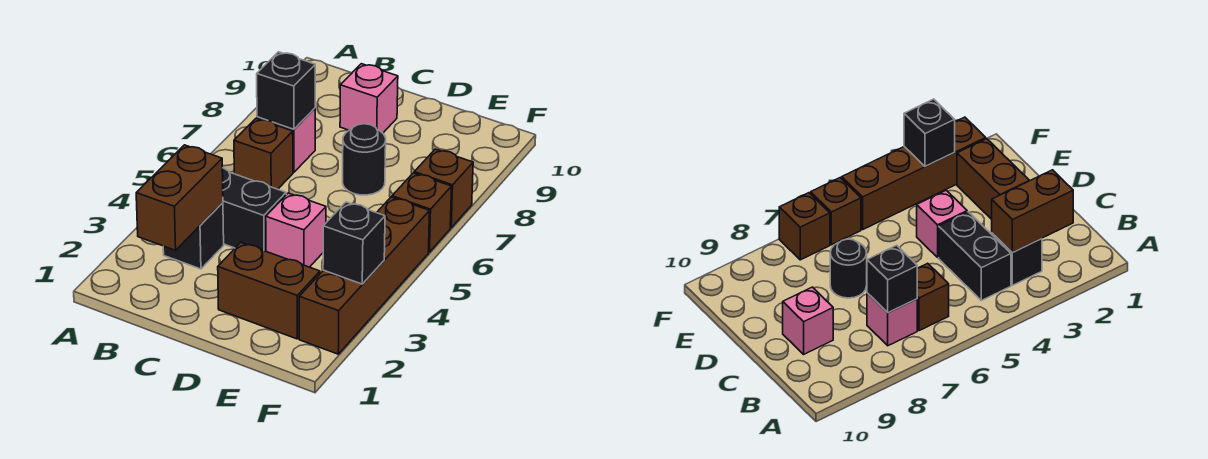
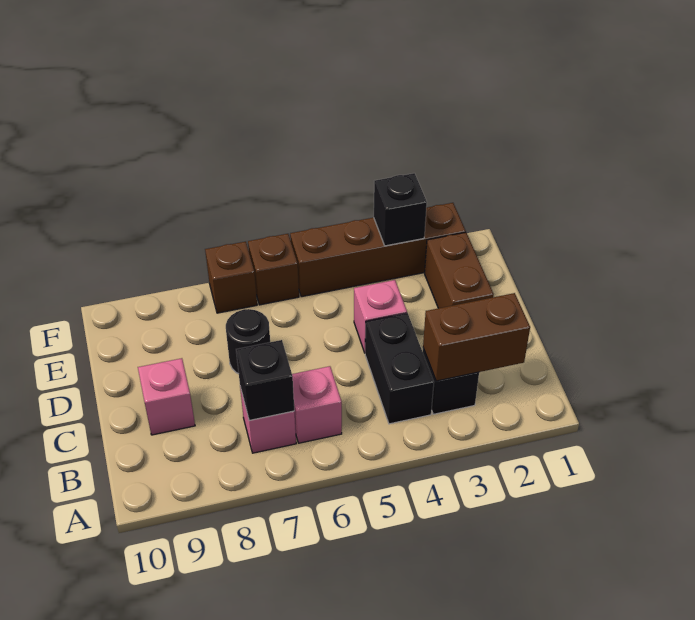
brown brick B6 level 1 -> pink brick B6 level 1

